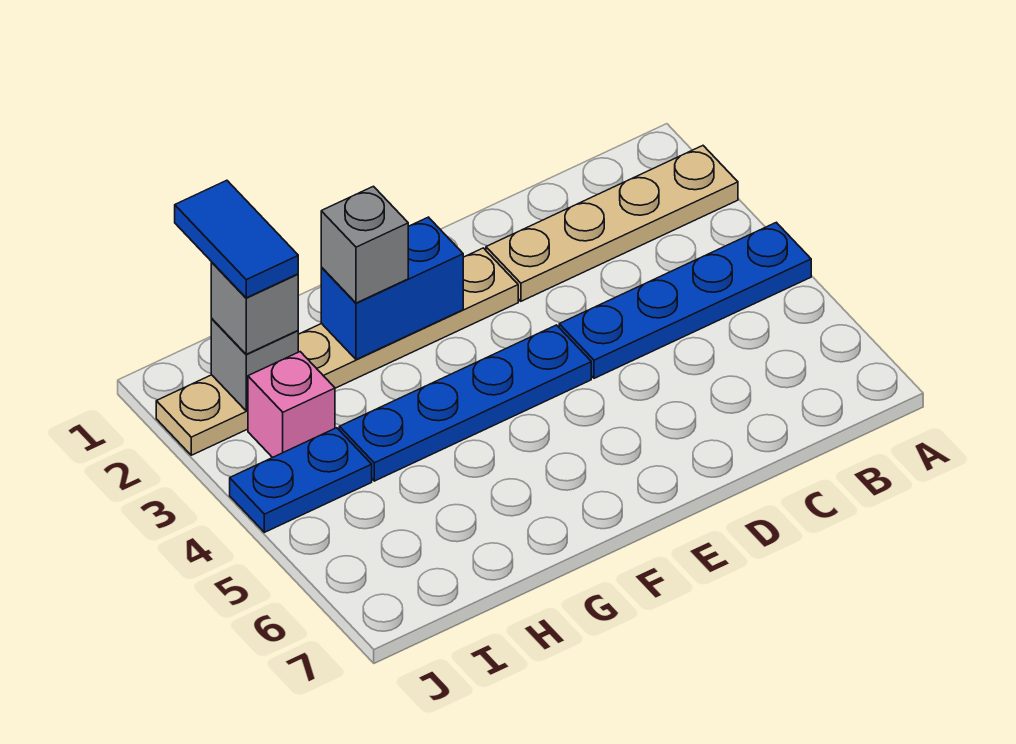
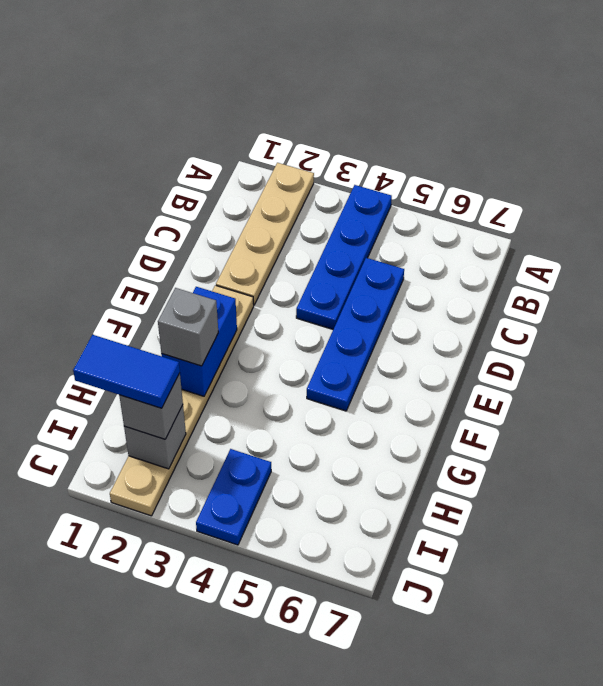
blue plate E4:H4 level 1 -> blue plate C5:F5 level 1
pink brick I3 level 1 -> none

